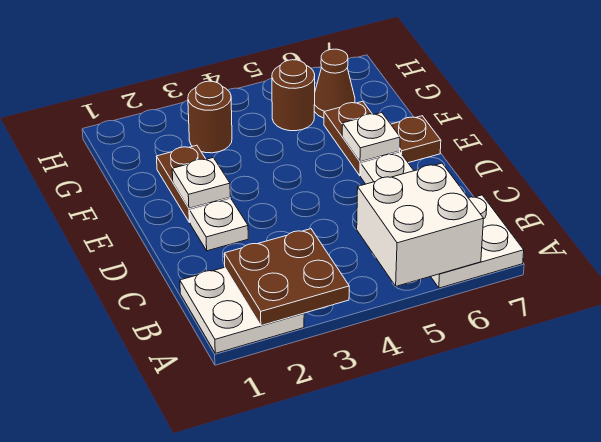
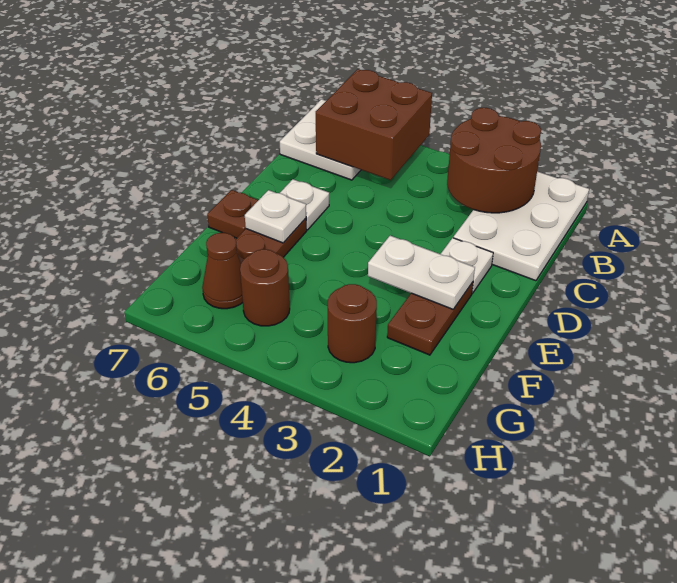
white plate A1:B2 level 1 -> white plate A1:C2 level 1
brown plate A2:B3 level 2 -> brown round brick A2:B3 level 2
white brick A5:B6 level 2 -> brown brick A5:B6 level 2
white plate E2 level 2 -> white plate E2:E3 level 2

